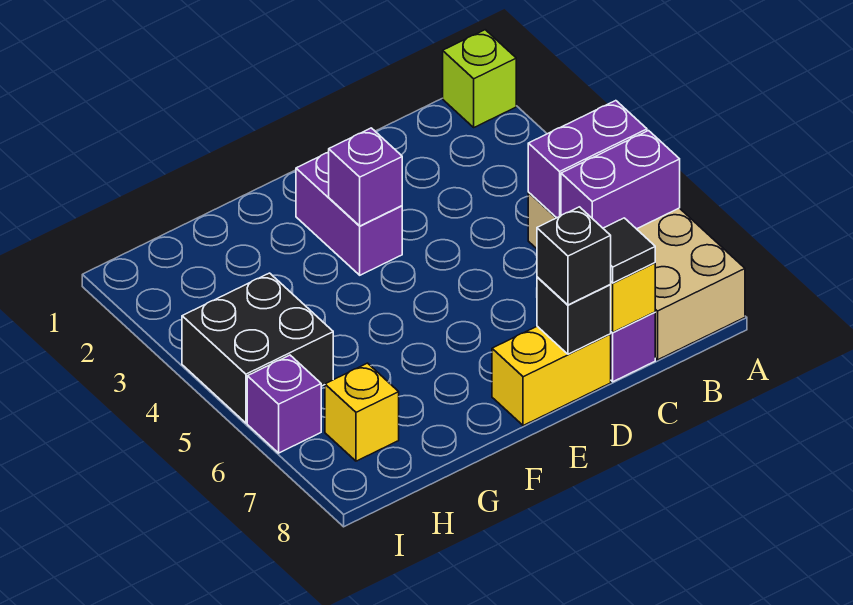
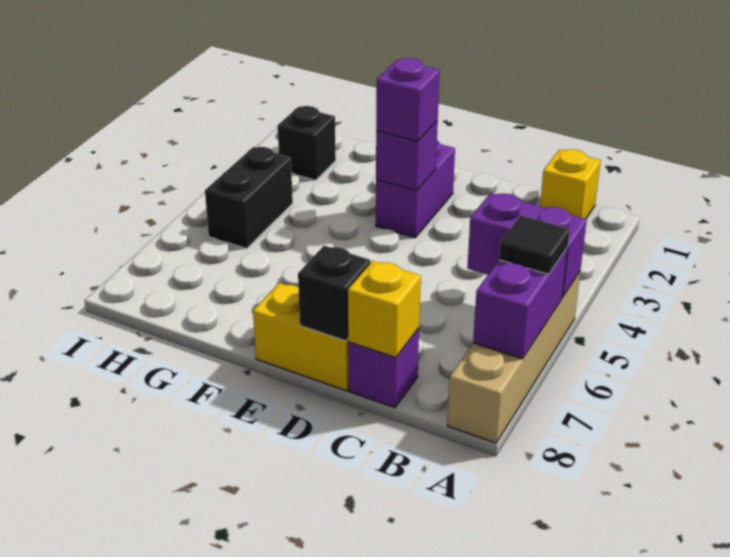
lime brick A1 level 1 -> none
tan brick A5:B8 level 1 -> tan brick A5:A8 level 1
purple brick A6:B6 level 2 -> purple brick A6:A7 level 2
black tile C8 level 3 -> black tile A6 level 3
black brick D8 level 3 -> black brick H2 level 1
black brick H4:I5 level 1 -> black brick H4:H5 level 1
yellow brick H7 level 1 -> yellow brick B1 level 1
purple brick I6 level 1 -> purple brick E3 level 3

